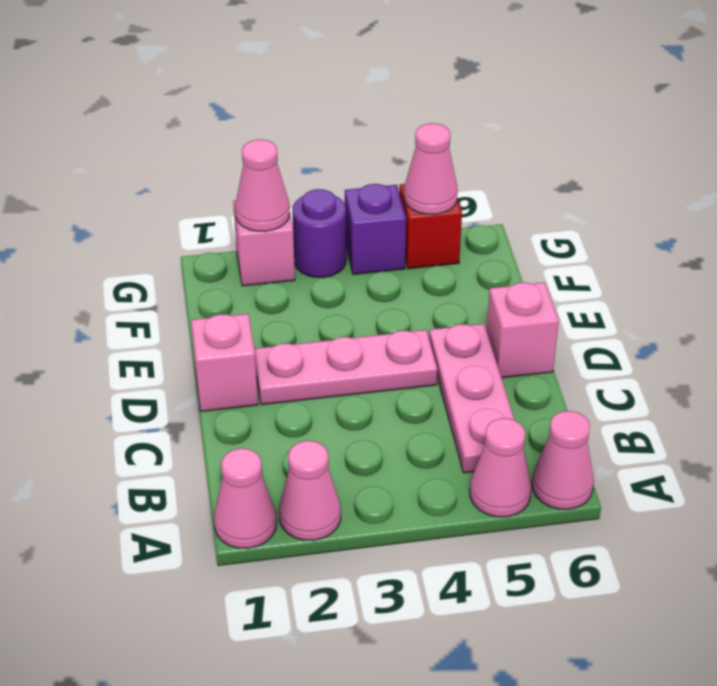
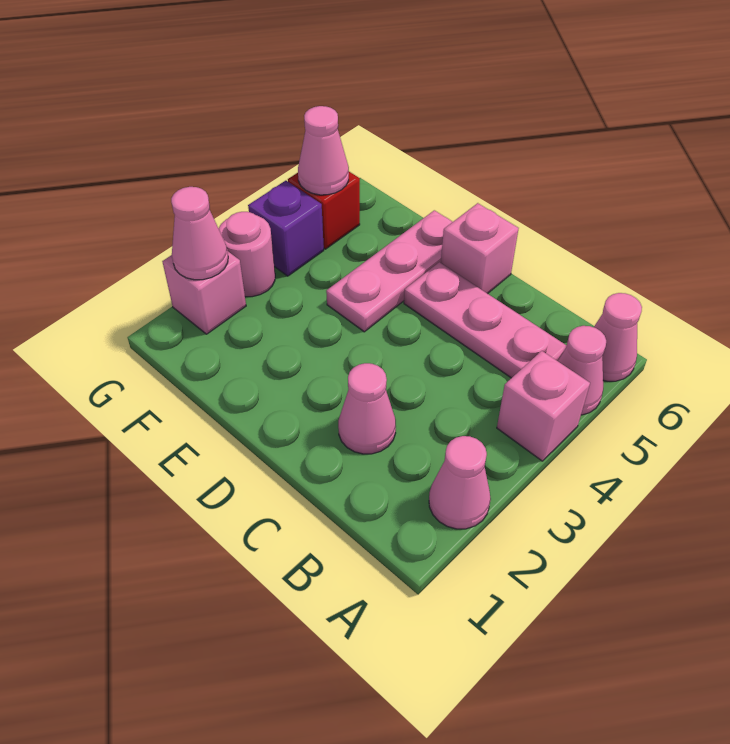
pink cone A1 level 1 -> pink cone C2 level 1
pink brick D1 level 1 -> pink brick A4 level 1
pink plate D2:D4 level 1 -> pink plate E4:E6 level 1
purple round brick G3 level 1 -> pink round brick G3 level 1

